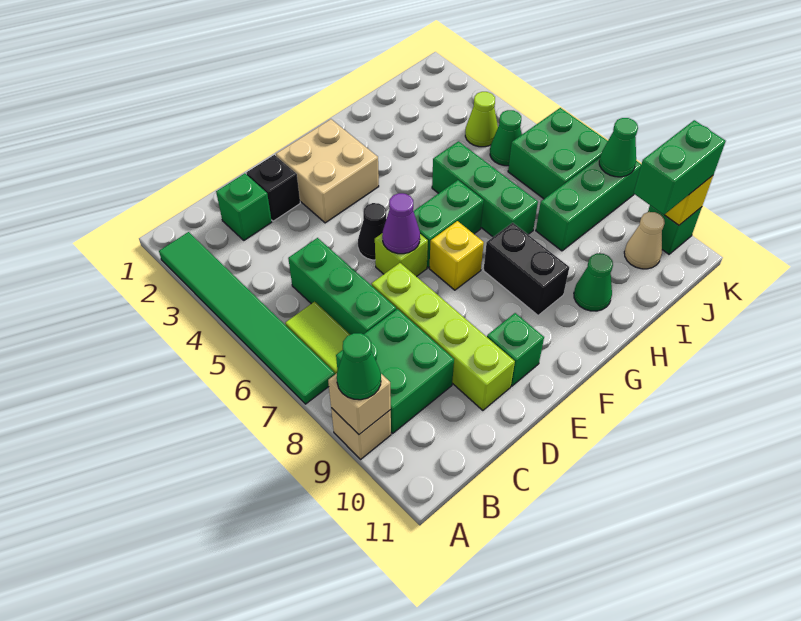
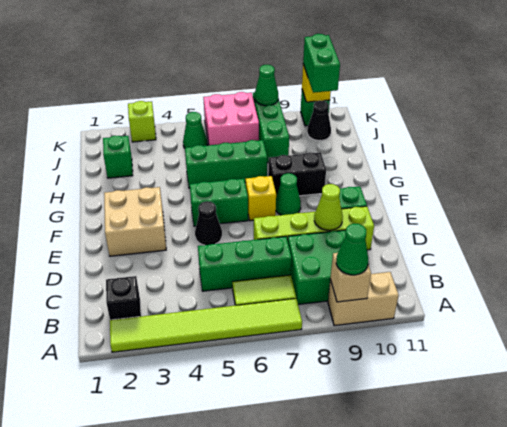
green tile A2:A7 level 1 -> lime tile A2:A7 level 1
tan brick A9 level 1 -> tan brick A9:A10 level 1
green brick C2 level 1 -> green brick I2 level 1
black brick D2 level 1 -> black brick B2 level 1
lime brick E6 level 1 -> lime brick K3 level 1
purple cone E6 level 2 -> none
green brick F6:G6 level 1 -> green brick F5:F6 level 1
green cone H10 level 1 -> green cone F8 level 1
lime cone J4 level 1 -> lime cone D9 level 2
green brick J6:K7 level 1 -> pink brick J6:K7 level 1
tan cone J10 level 1 -> black cone J10 level 1

